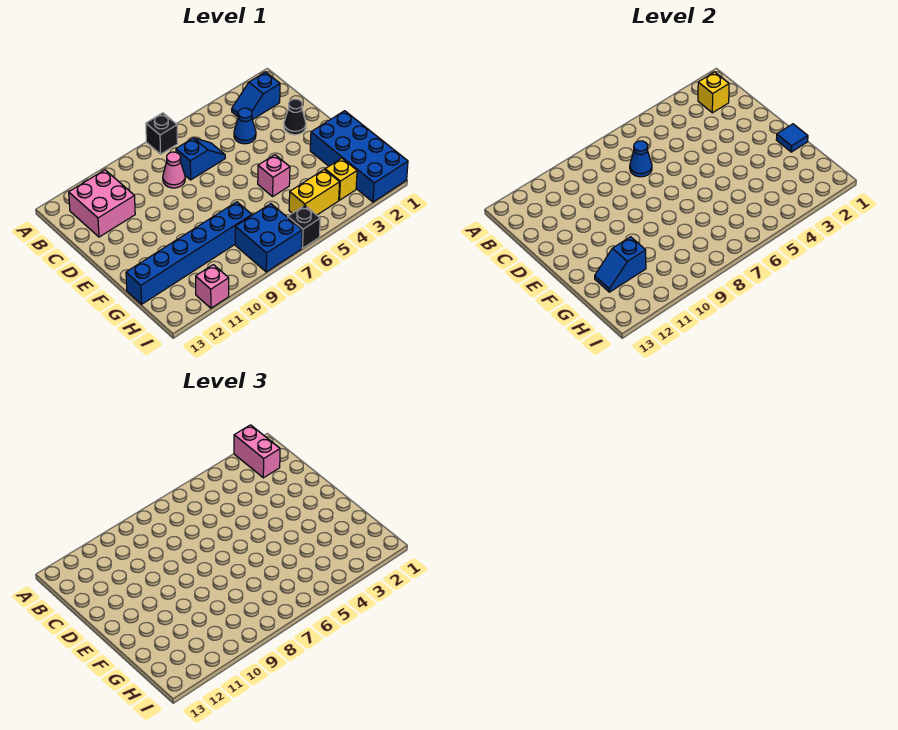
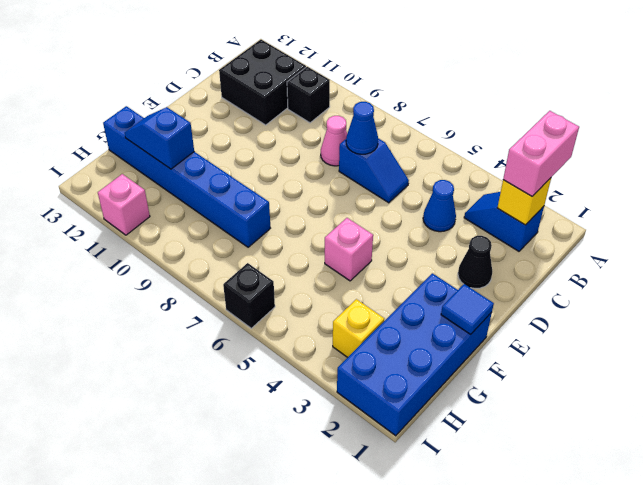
black brick A7 level 1 -> black brick B10 level 1
pink brick B11:C12 level 1 -> black brick B11:C12 level 1
yellow brick H4:H5 level 1 -> none
blue brick H7:I8 level 1 -> none

